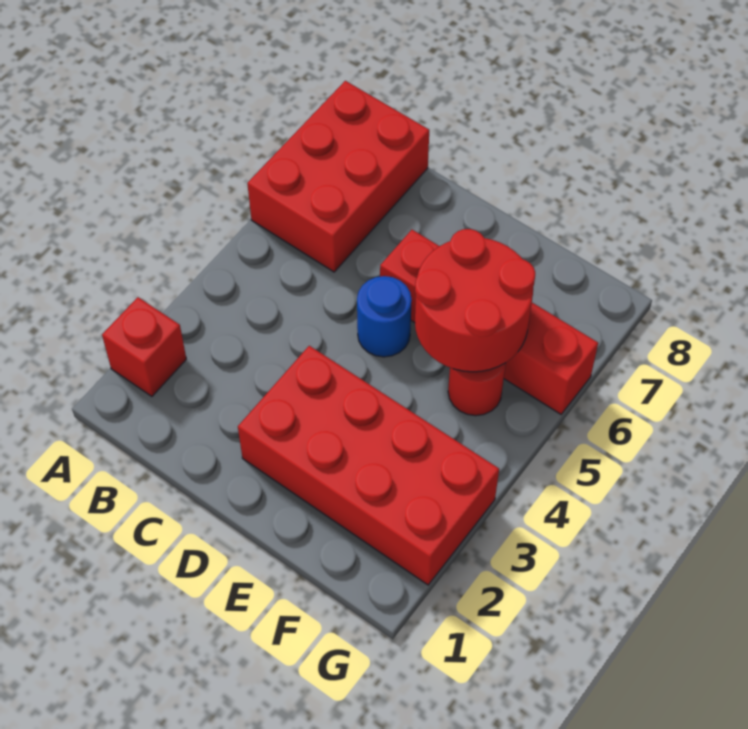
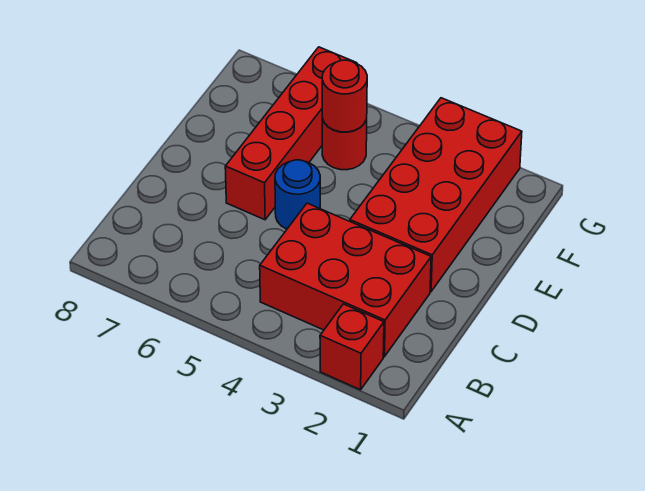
red brick A6:B8 level 1 -> red brick B2:C4 level 1
red round brick E5:F6 level 2 -> red round brick F5 level 2

